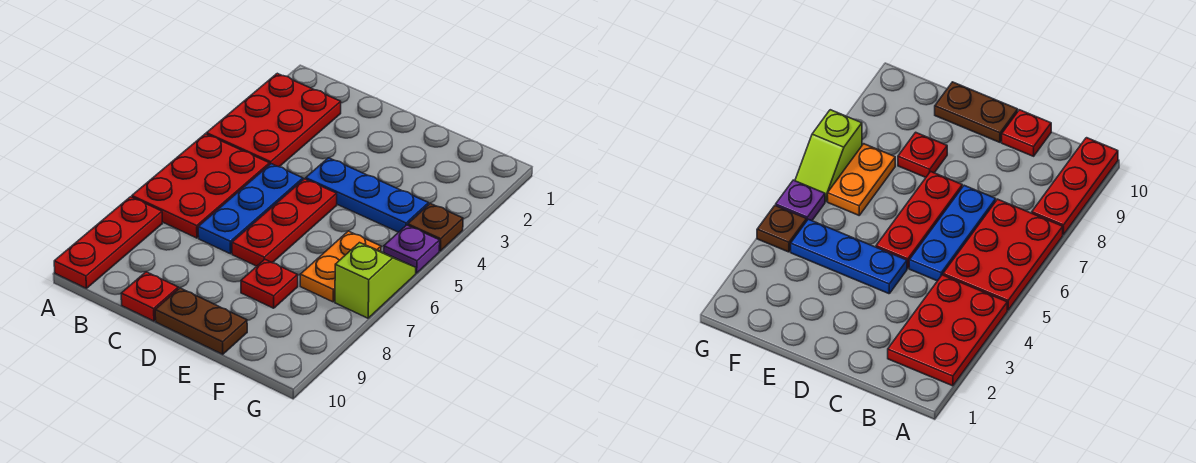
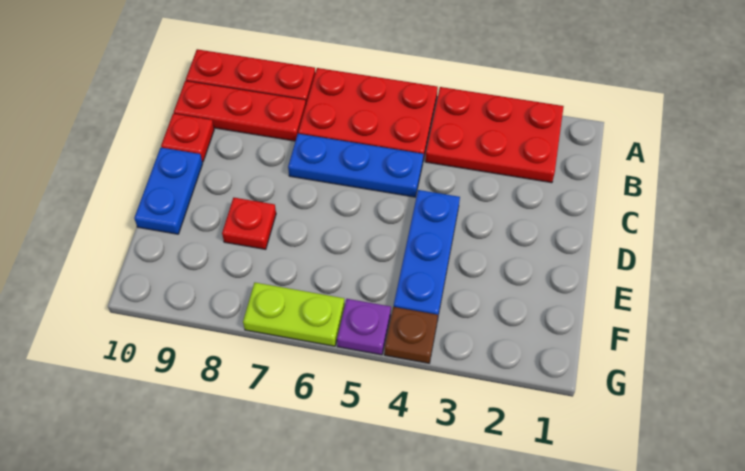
red plate D5:D7 level 1 -> red plate B8:B10 level 1
brown plate D10:E10 level 1 -> blue plate D10:E10 level 1
orange plate F6:F7 level 1 -> none
lime slope G6:G7 level 1 top 7 -> lime plate G6:G7 level 1

